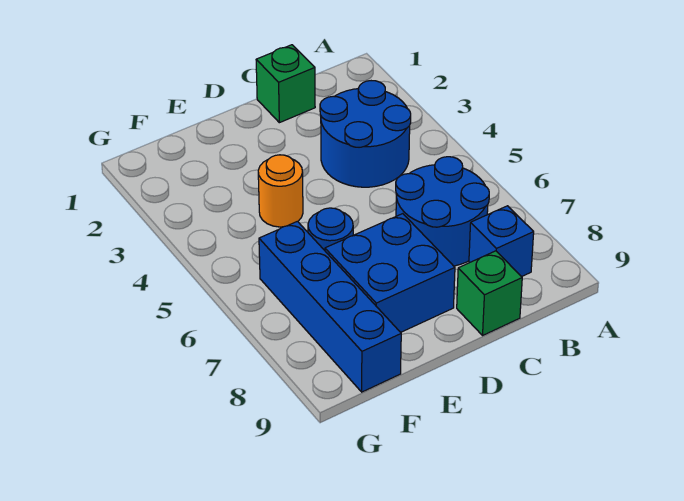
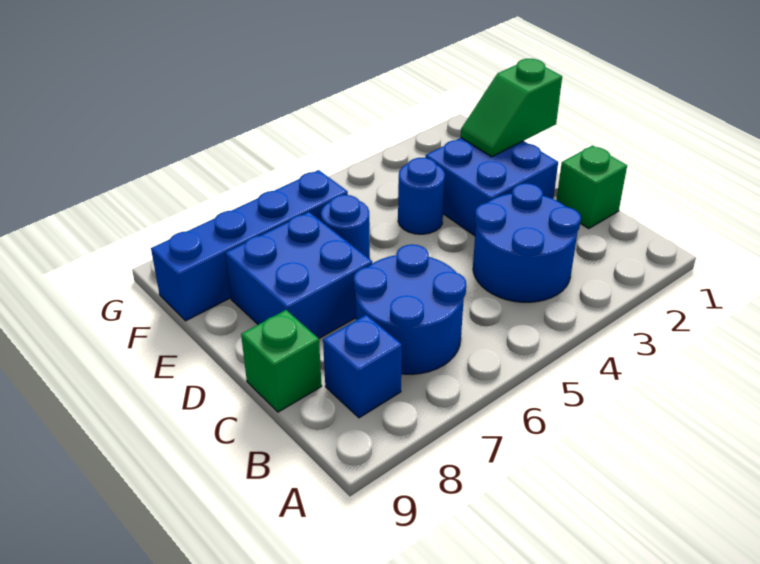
none -> blue brick D2:E3 level 1
none -> green slope E1:E2 level 2 top 1
orange round brick E4 level 1 -> blue round brick E4 level 1

